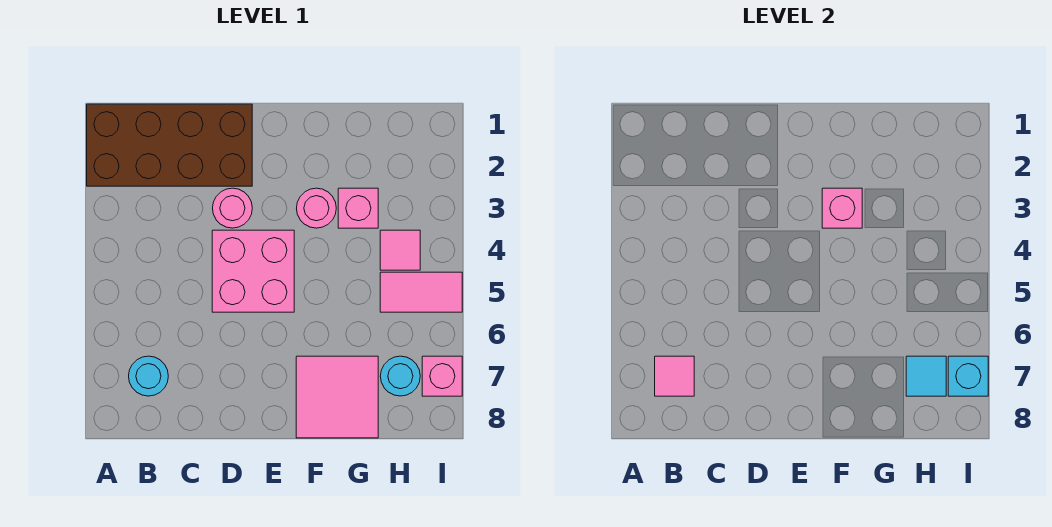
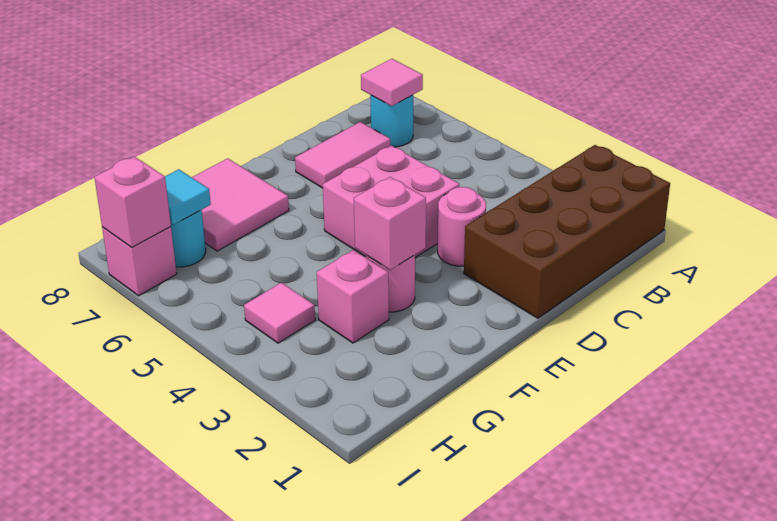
pink tile H5:I5 level 1 -> pink tile C7:D7 level 1
cyan brick I7 level 2 -> pink brick I7 level 2

